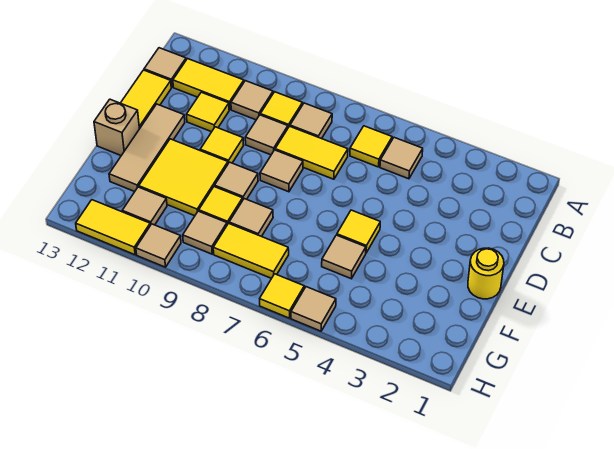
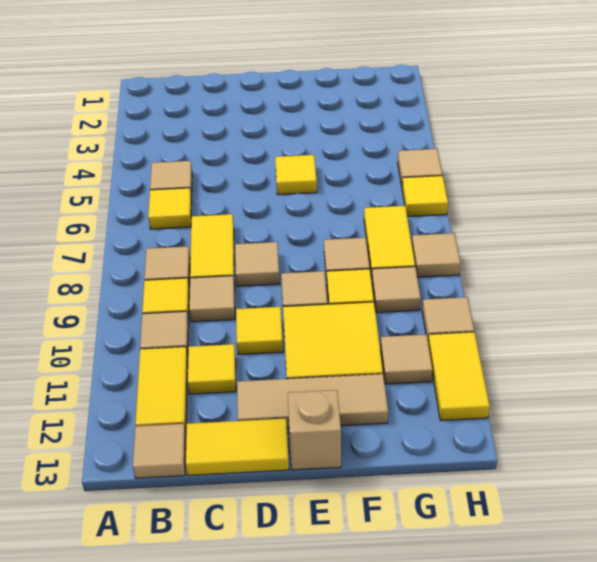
yellow round brick E1 level 1 -> none
tan tile F5 level 1 -> tan tile H8 level 1

